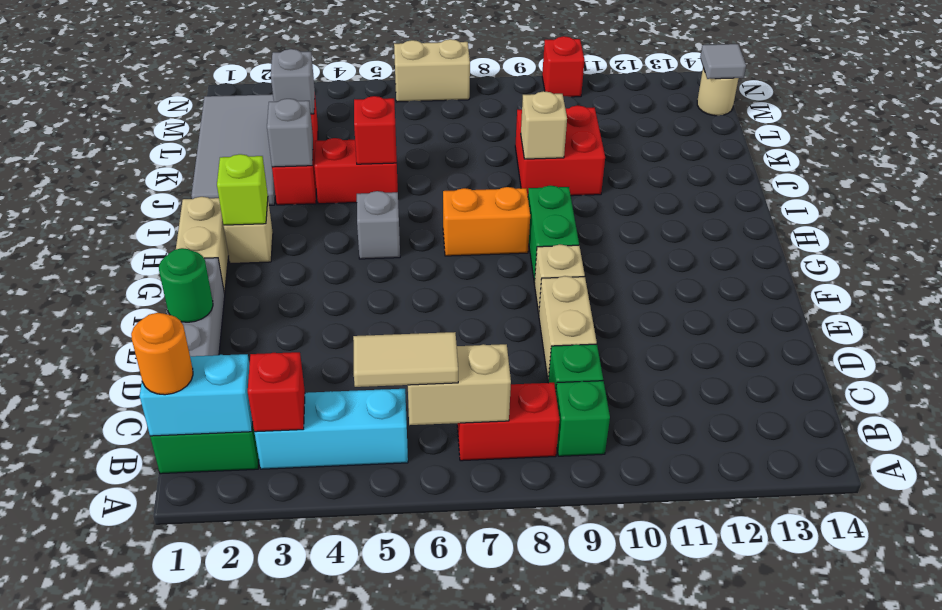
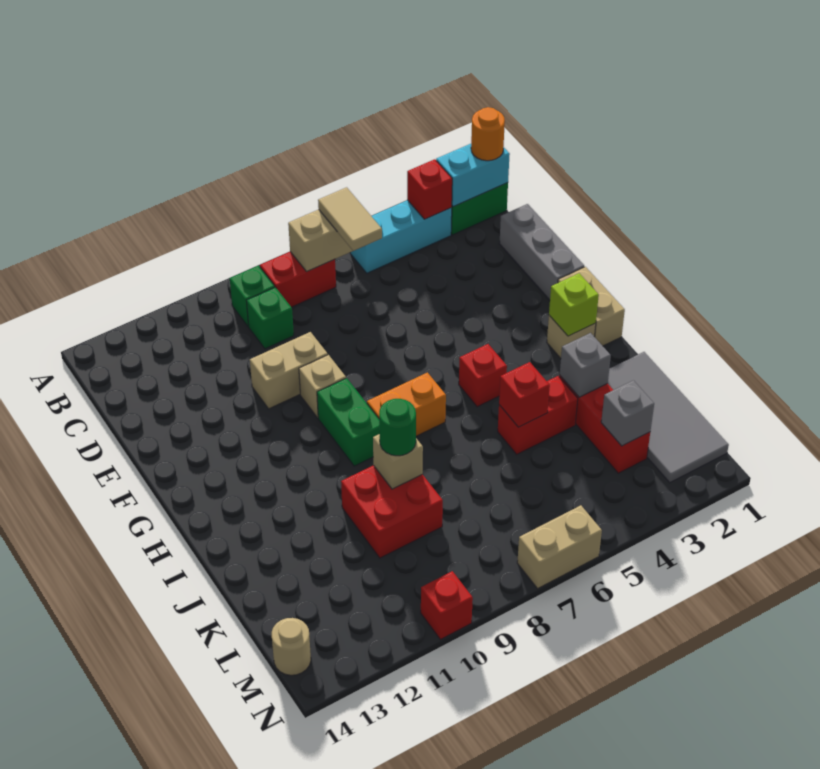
tan tile B5:B6 level 3 -> tan tile B6:C6 level 3
tan brick D9:E9 level 1 -> tan brick E9:E10 level 1
green round brick E1 level 2 -> green round brick J9 level 3
grey brick H5 level 1 -> red brick H5 level 1
grey tile M14 level 2 -> none

